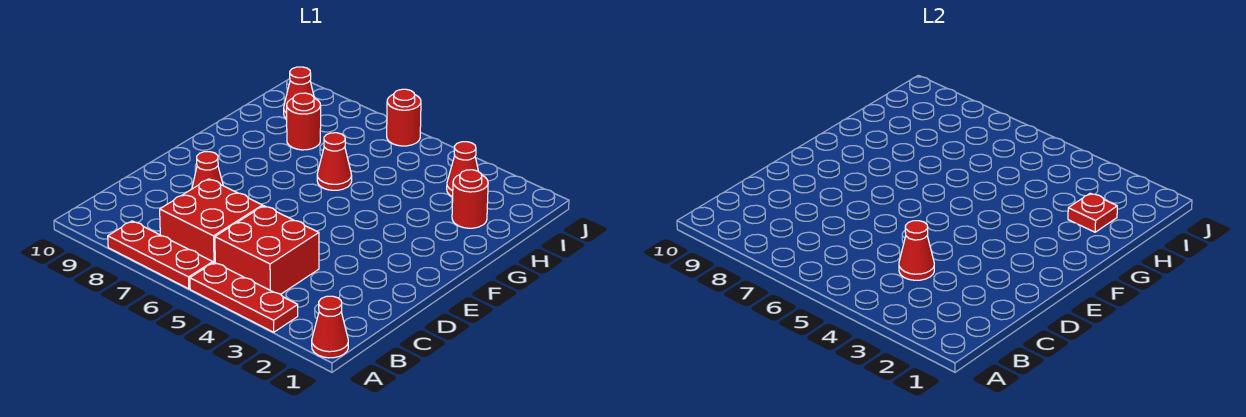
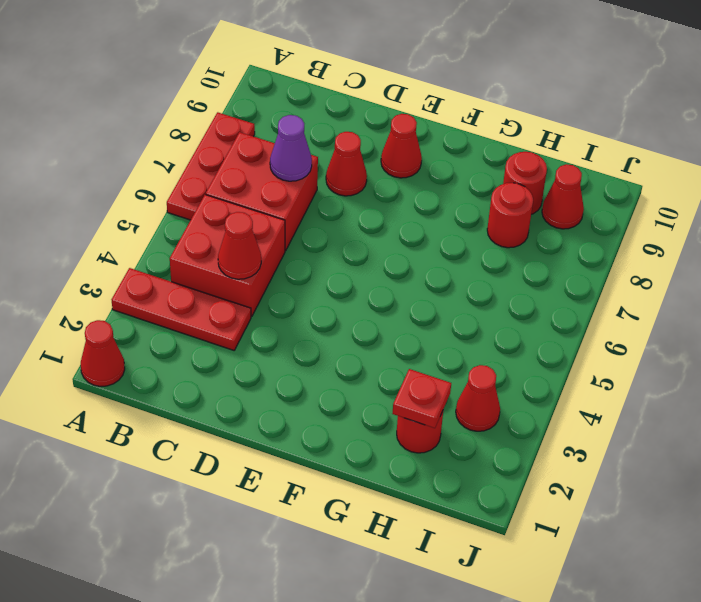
red plate A3:A5 level 1 -> red plate A3:C3 level 1
none -> purple cone C7 level 2
red cone G6 level 1 -> red cone E9 level 1
red round brick J6 level 1 -> red round brick H9 level 1

